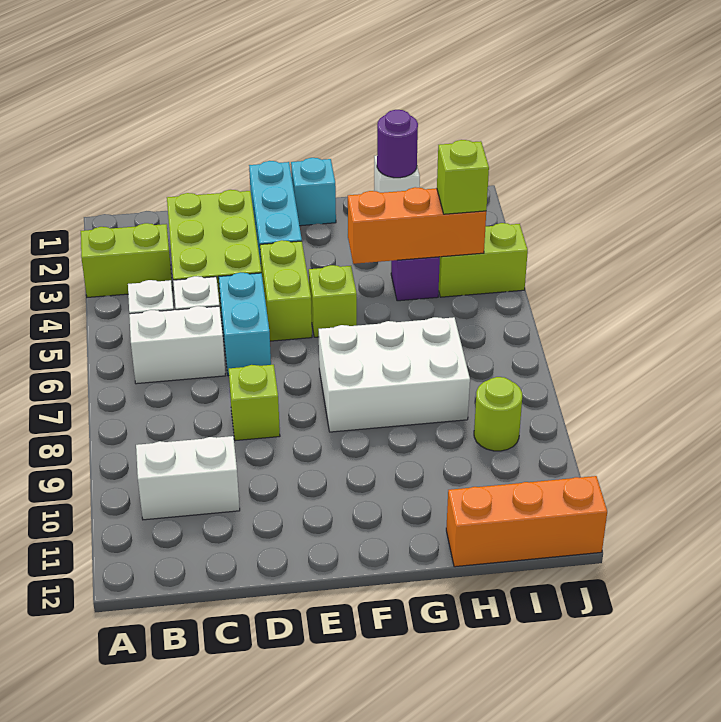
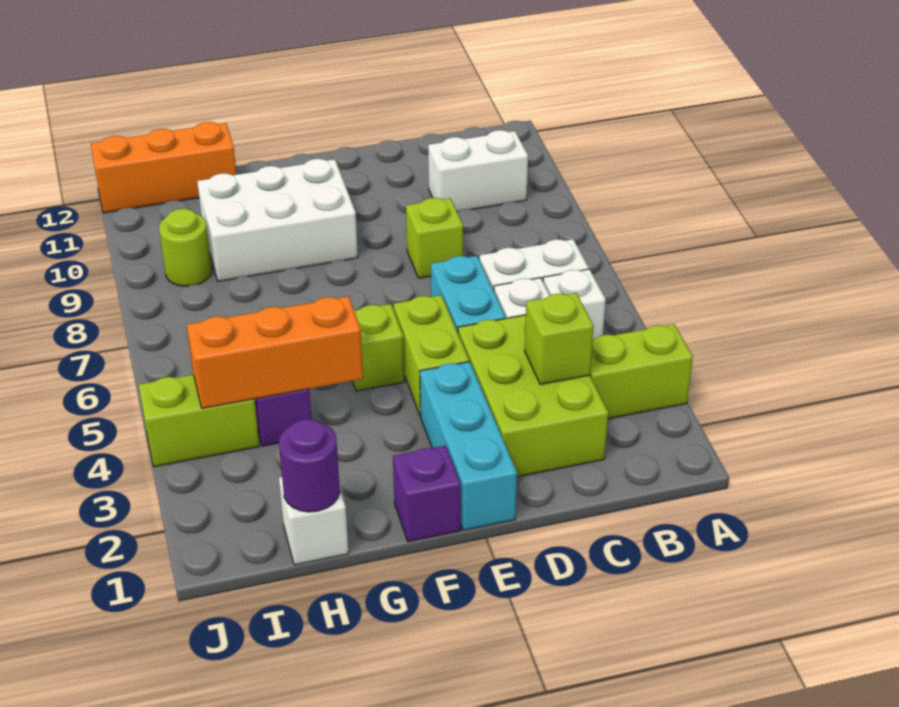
cyan brick F1 level 1 -> purple brick F1 level 1
white brick F7:H8 level 1 -> white brick F9:H10 level 1
lime brick I4 level 3 -> lime brick C3 level 2

